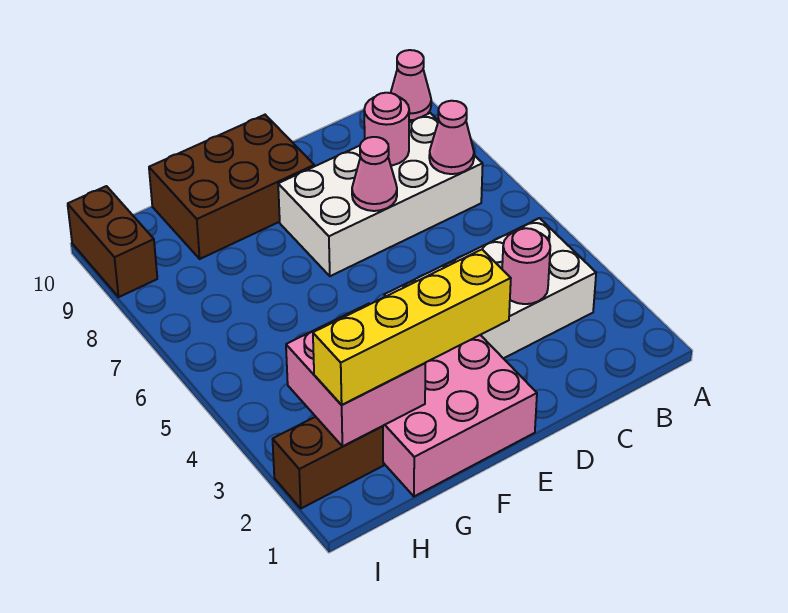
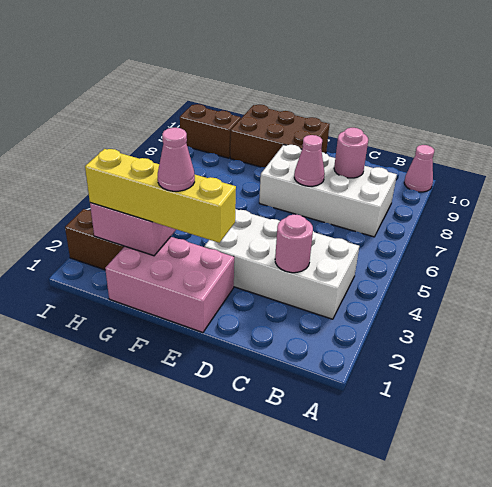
pink cone B7 level 2 -> pink cone F2 level 4
brown brick I9:I10 level 1 -> brown brick H9:I9 level 1

